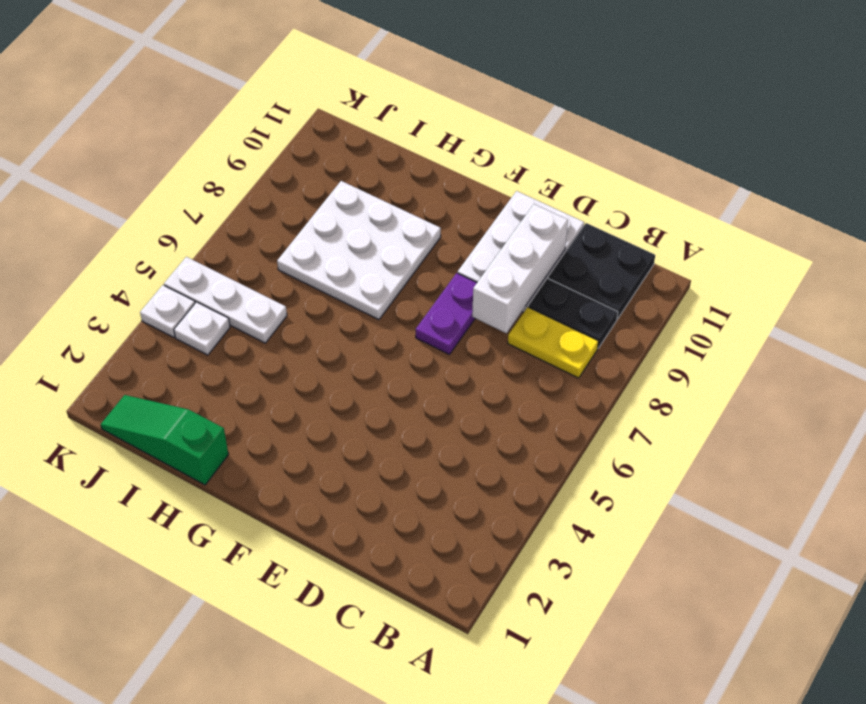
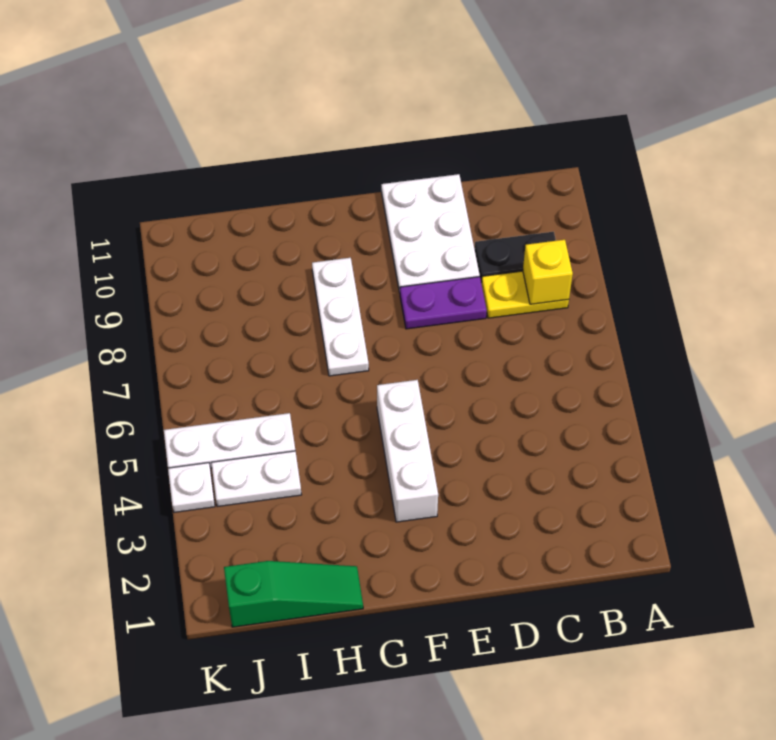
none -> yellow brick B8 level 2
black plate B10:C11 level 1 -> none
white brick D8:D10 level 2 -> white brick F3:F5 level 1
purple plate E7:E8 level 1 -> purple plate D8:E8 level 1
white plate G7:I9 level 1 -> white plate G7:G9 level 1
green slope H1:J1 level 1 top H -> green slope H1:J1 level 1 top J
white plate J4 level 1 -> white plate I4:J4 level 1

